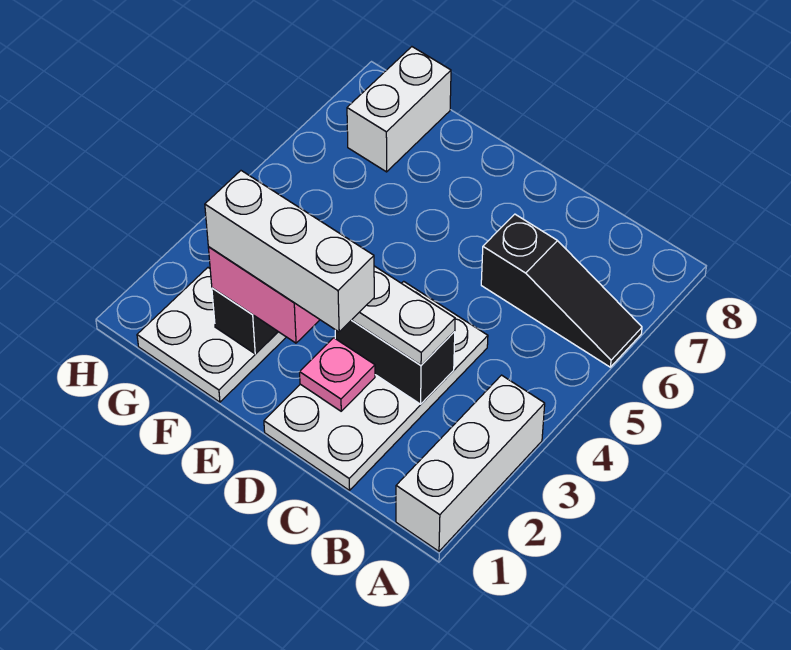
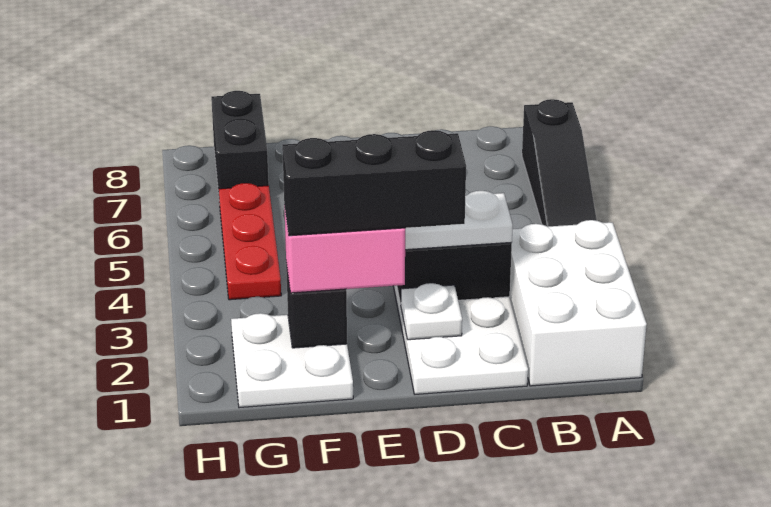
white brick A1:A3 level 1 -> white brick A1:B3 level 1
black slope A6:C6 level 1 top C -> black slope A5:A7 level 1 top 7
pink plate D2 level 2 -> white plate D2 level 2
white brick D2:F2 level 4 -> black brick D2:F2 level 4
none -> red plate G4:G6 level 1
white brick G7:G8 level 1 -> black brick G7:G8 level 1

